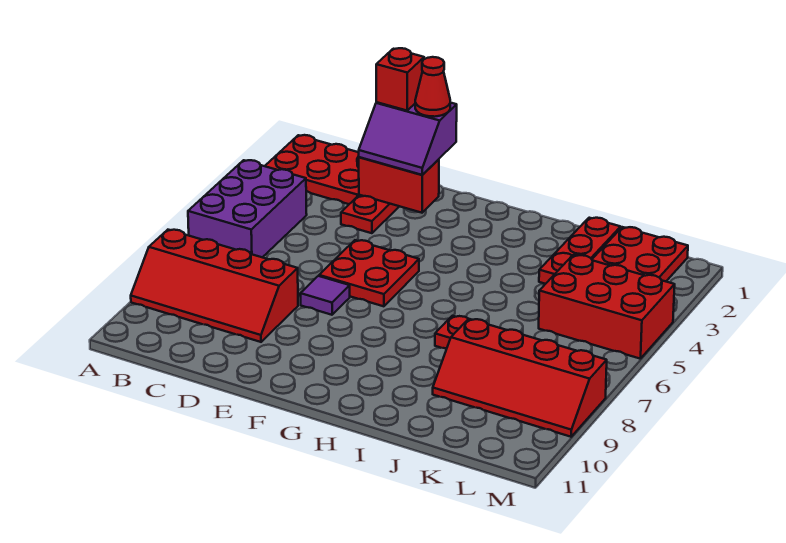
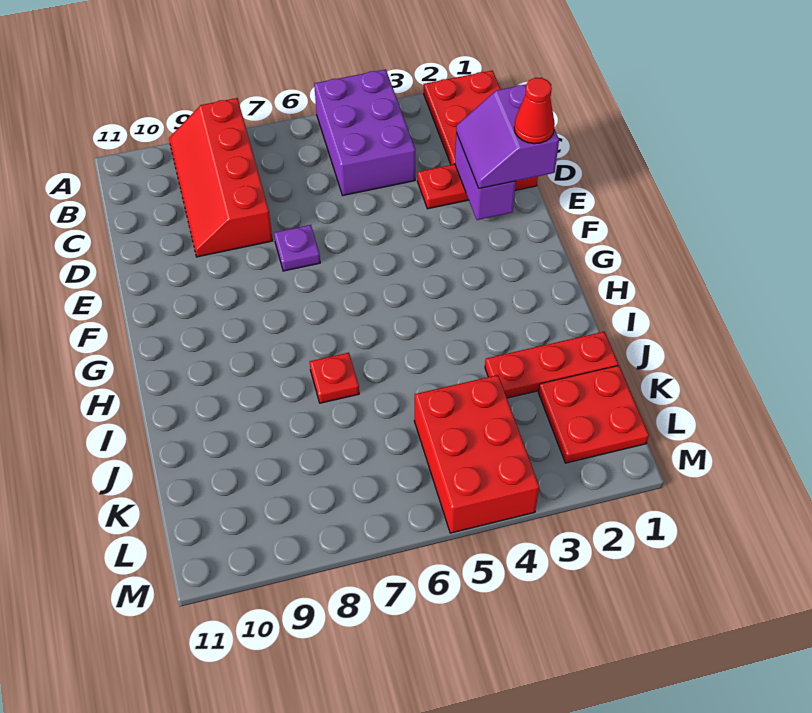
purple brick A4:B6 level 1 -> purple brick A4:C5 level 1
red brick D1 level 4 -> none
red brick D2:E2 level 2 -> purple brick D2:E2 level 2
red plate E5:F6 level 1 -> none
purple tile E7 level 1 -> purple plate E7 level 1
red slope J8:M9 level 1 top 8 -> none

